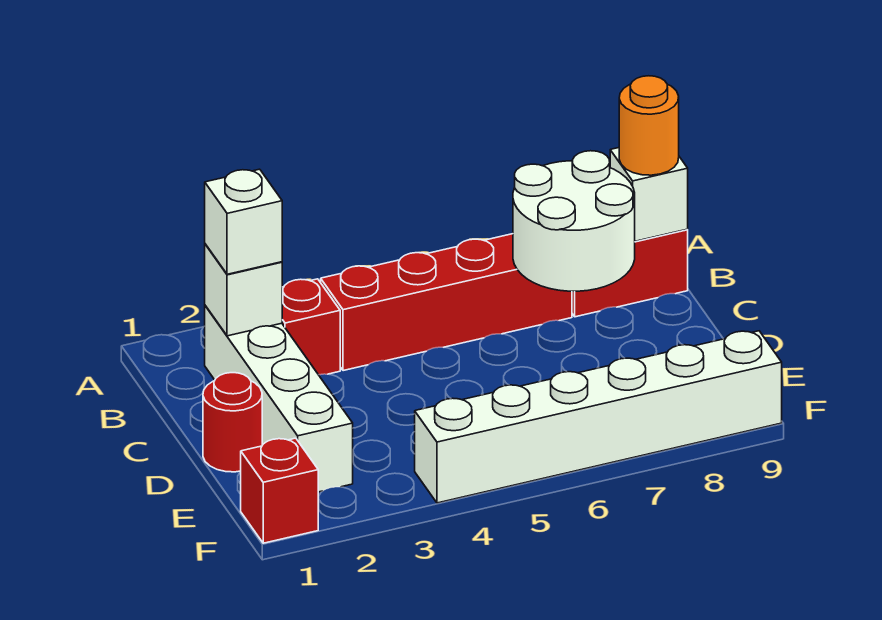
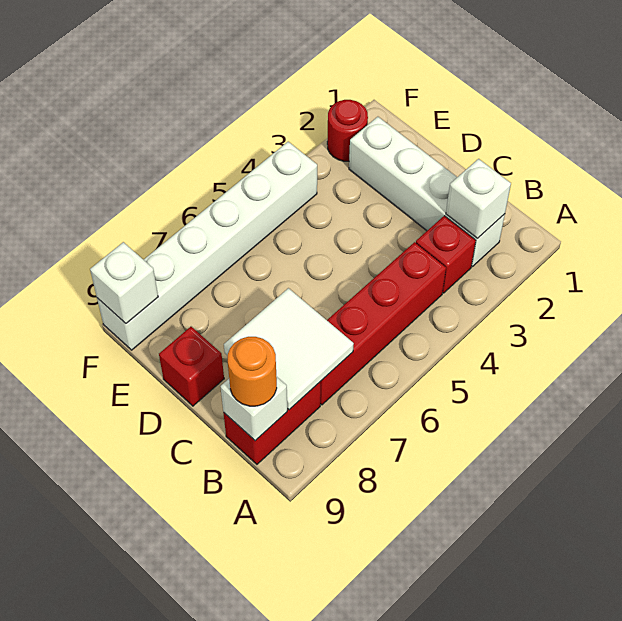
white brick B2 level 3 -> white brick F9 level 2
white round brick B7:C8 level 2 -> white tile B7:C8 level 2
red round brick D1 level 1 -> red round brick F2 level 1
red brick F1 level 1 -> red brick D9 level 1

